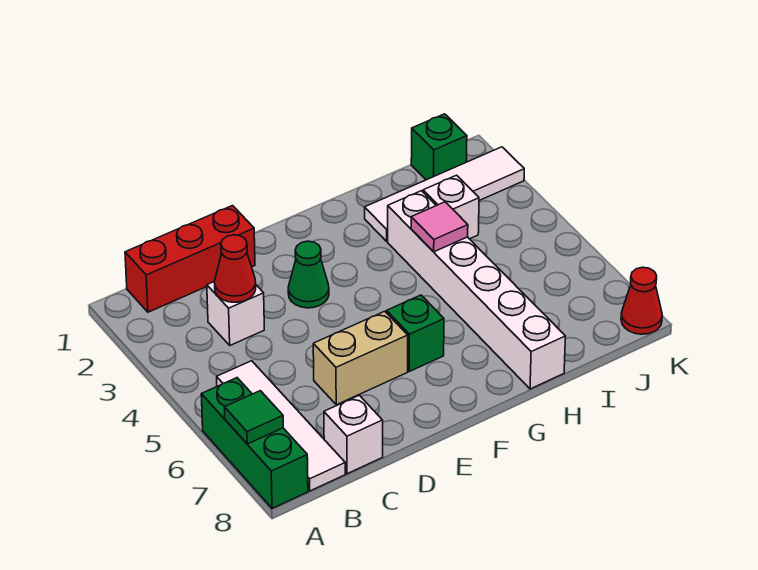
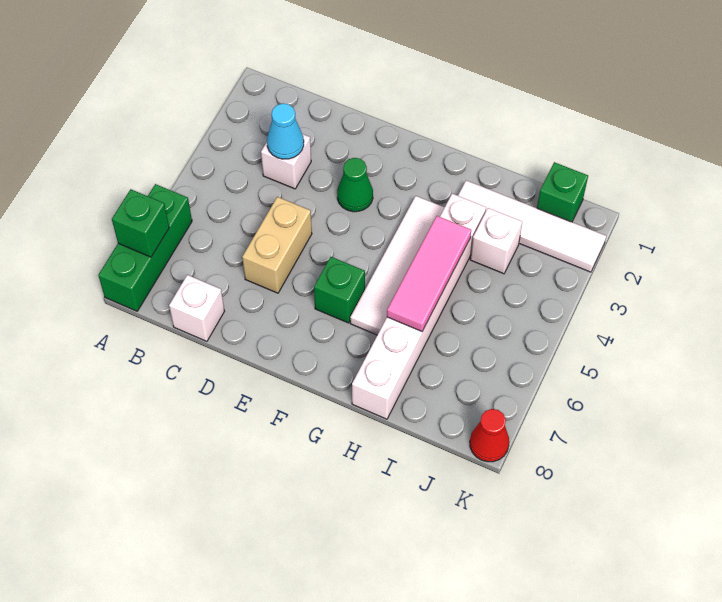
green tile A7 level 2 -> green brick A7 level 2
red brick B1:D1 level 1 -> none
white tile B5:B8 level 1 -> white tile G3:G6 level 1
red cone C3 level 2 -> cyan cone C3 level 2
tan brick D6:E6 level 1 -> tan brick D5:D6 level 1
pink tile H4 level 2 -> pink tile H4:H6 level 2

